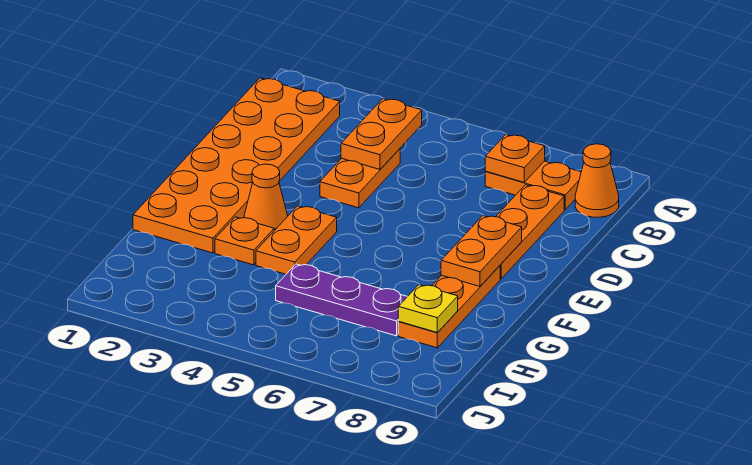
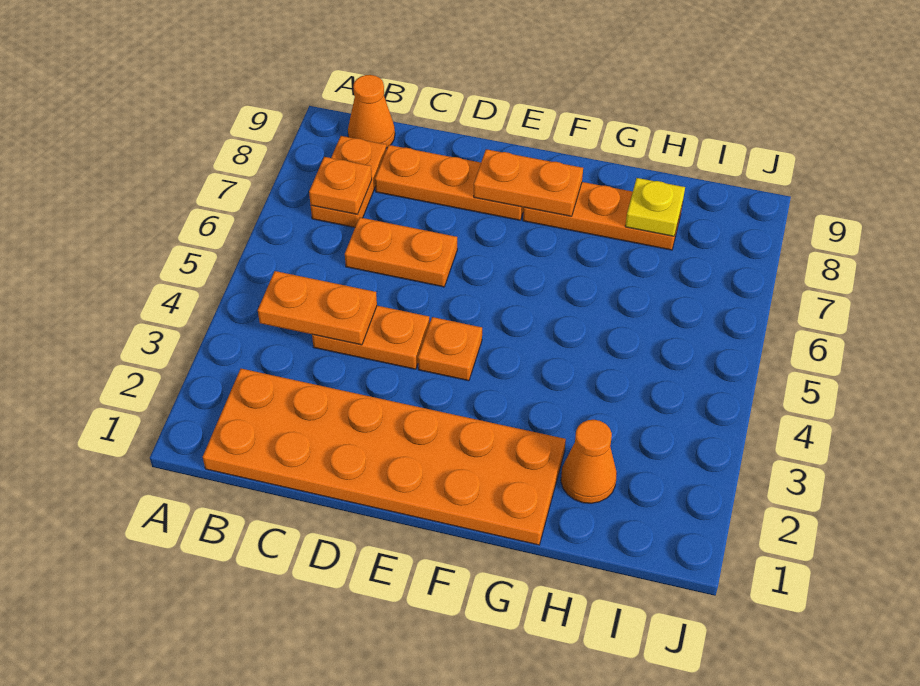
orange cone F3 level 1 -> orange cone H2 level 1
orange plate F4:G4 level 1 -> orange plate C6:D6 level 1
orange plate G3 level 1 -> orange plate E4 level 1
purple plate H5:H7 level 1 -> none

